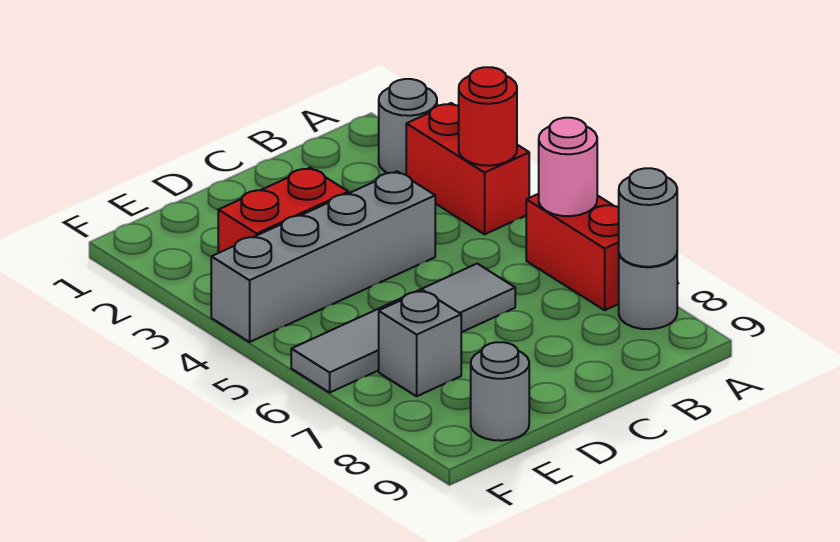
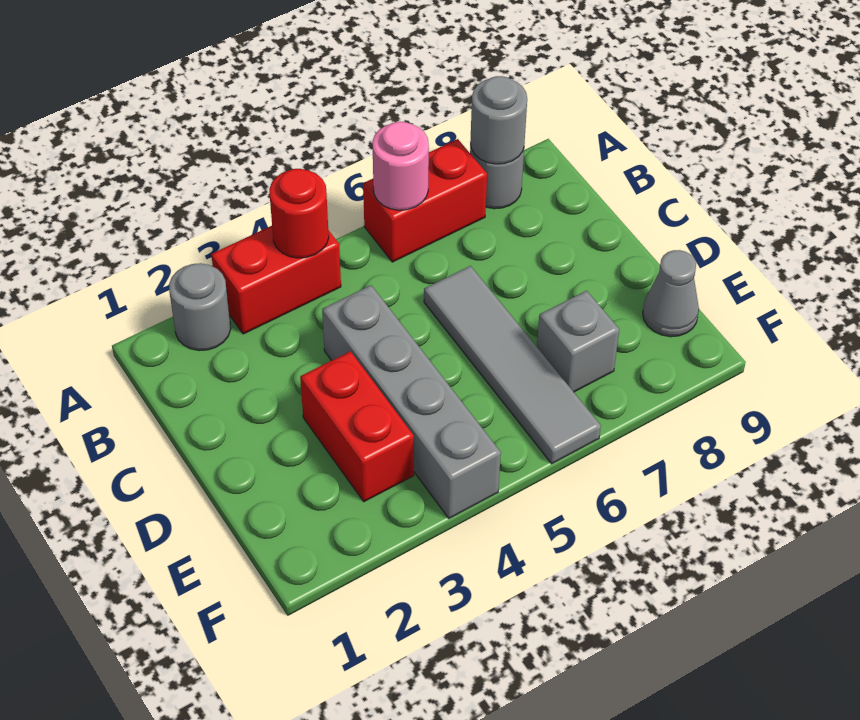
grey round brick E9 level 1 -> grey cone E9 level 1

